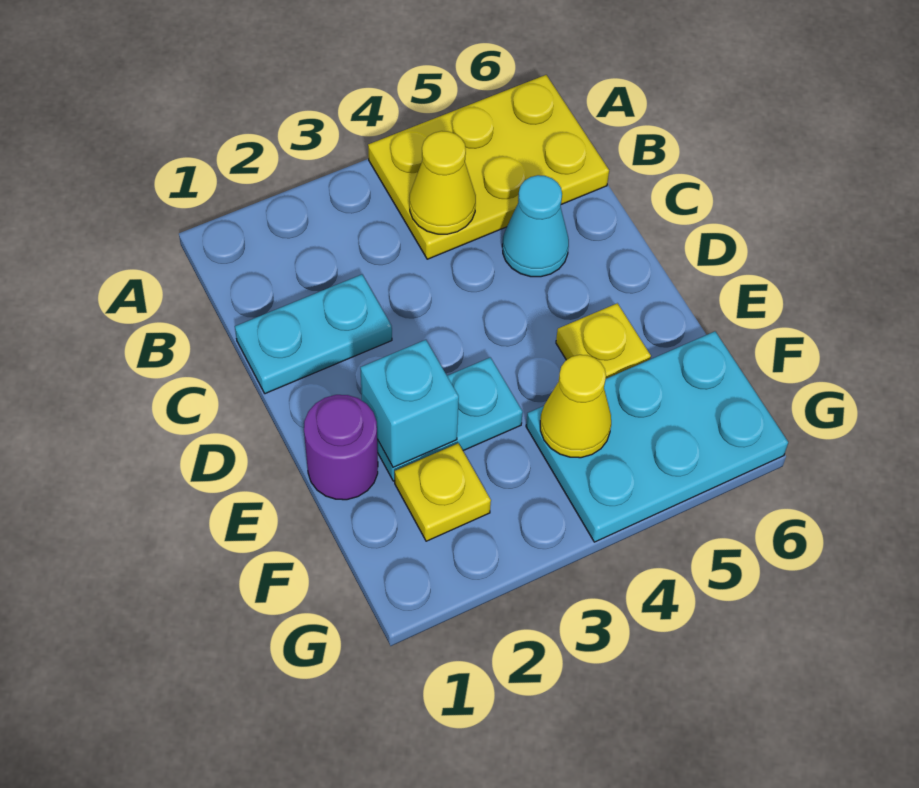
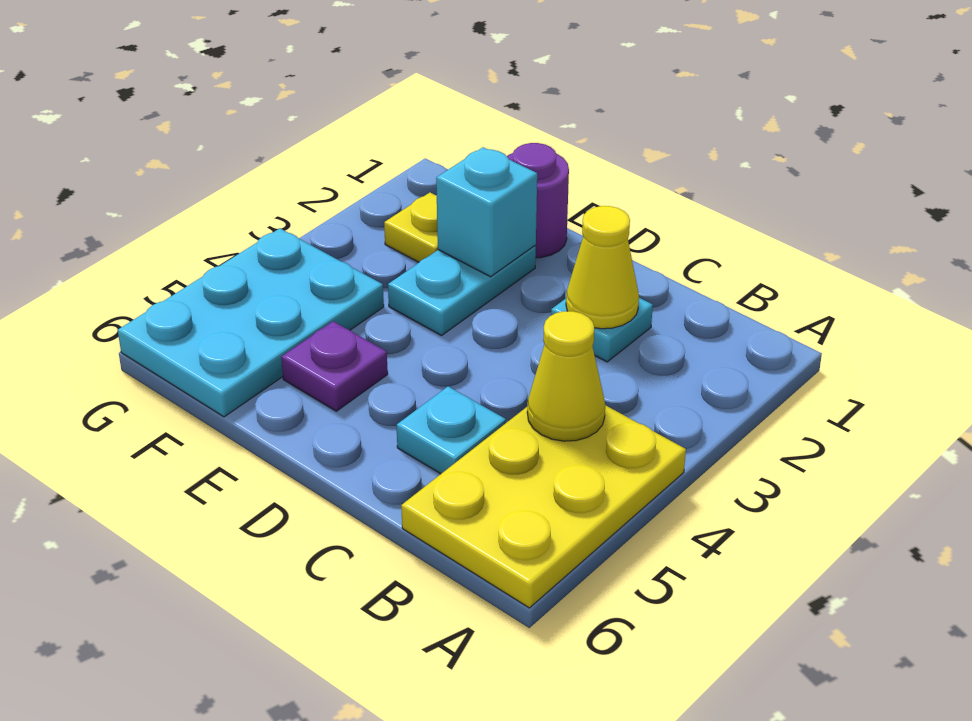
cyan plate C1:C2 level 1 -> cyan plate C2 level 1
cyan cone C5 level 1 -> cyan plate C5 level 1
yellow plate E5 level 1 -> purple plate E5 level 1
yellow cone F4 level 2 -> yellow cone C2 level 2

